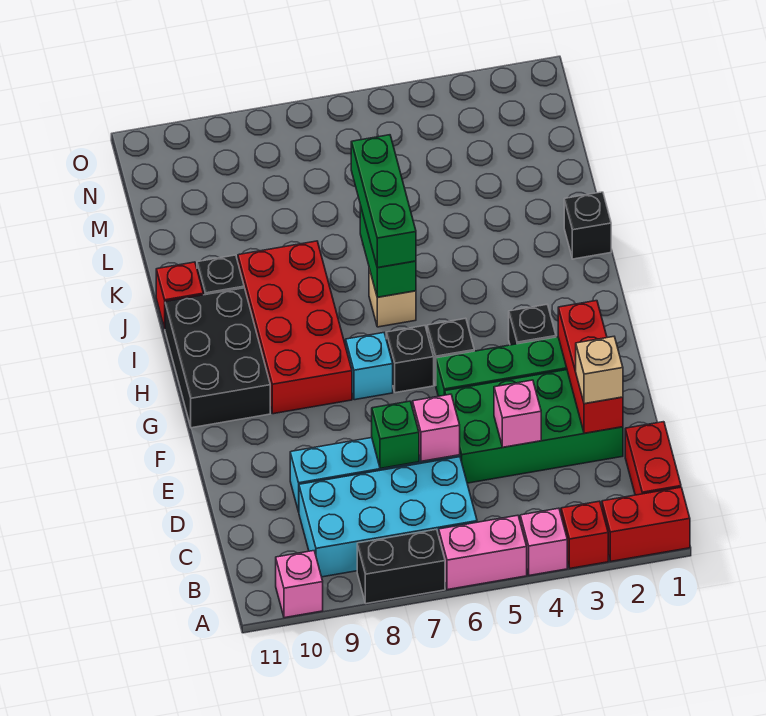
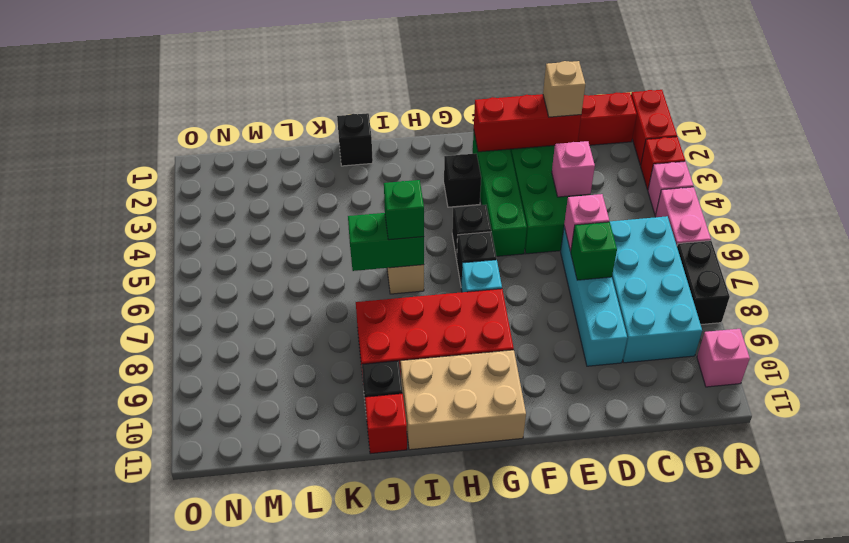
black brick G10:I11 level 1 -> tan brick G10:I11 level 1
green brick I6:K6 level 3 -> green brick I6 level 3

